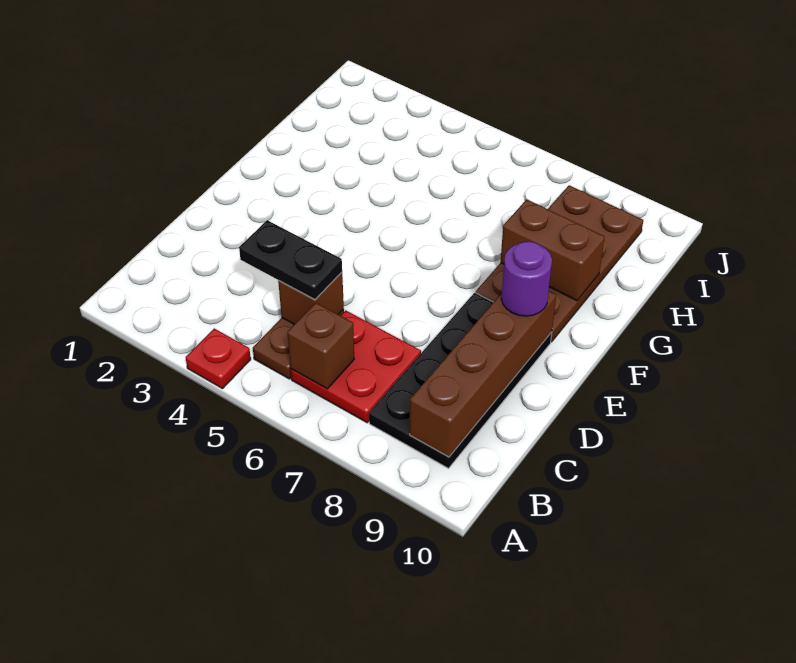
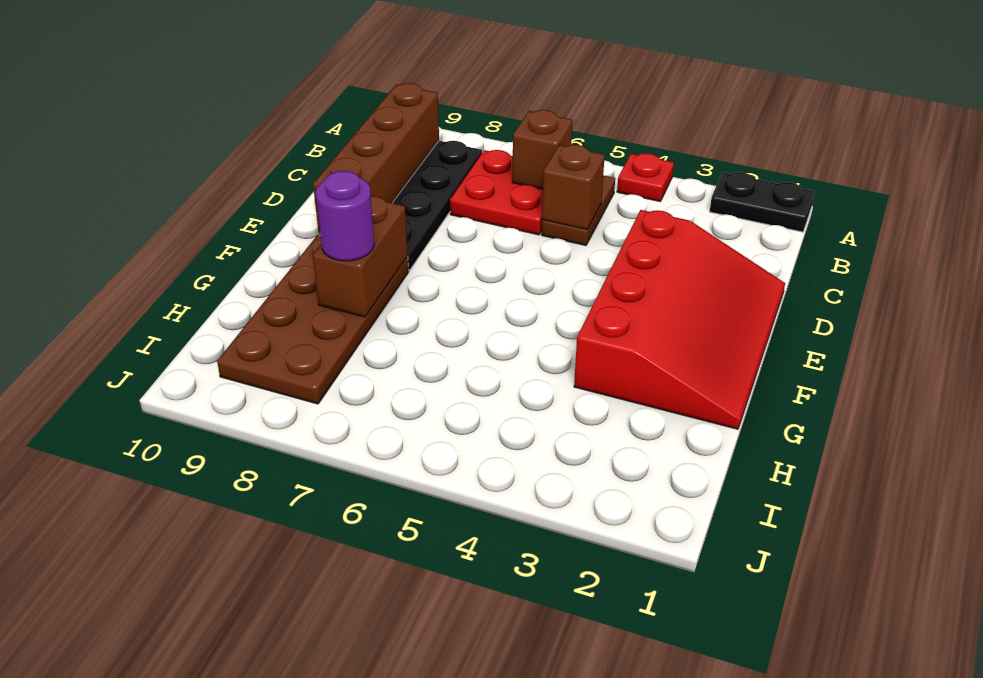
black plate C4:C5 level 3 -> black plate A1:A2 level 1
none -> red slope D1:G3 level 1 top 3
purple round brick E9 level 3 -> purple round brick G8 level 3
brown brick G8:G9 level 2 -> brown brick F8:G8 level 2

